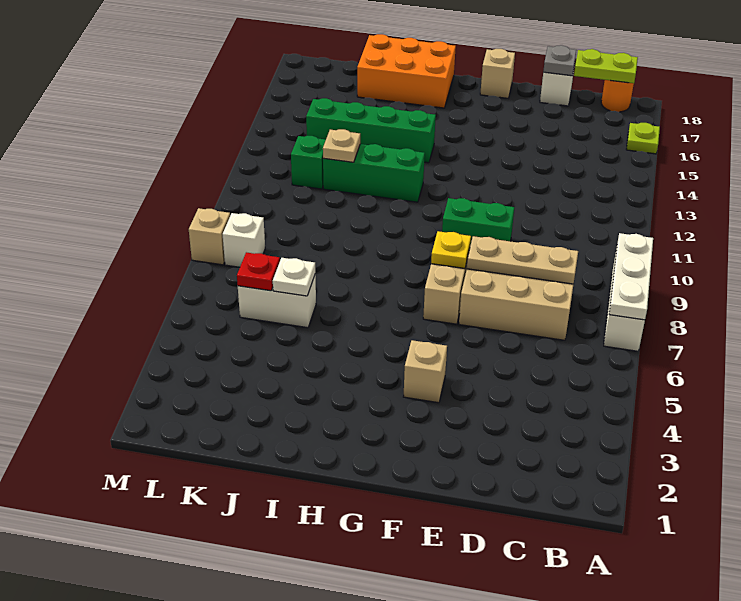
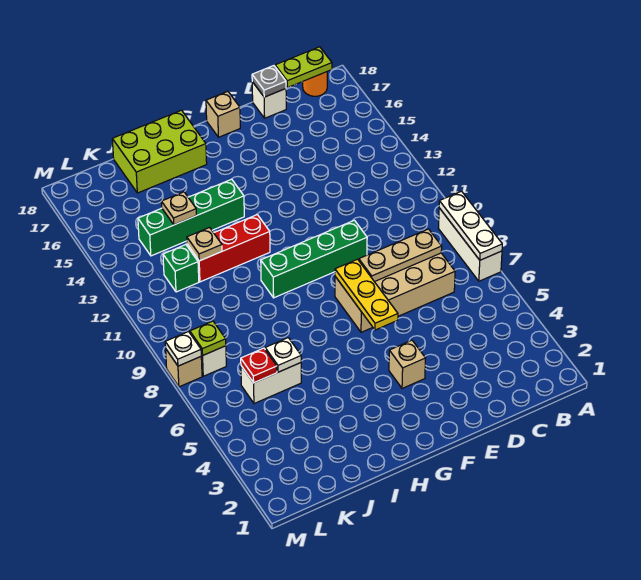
lime plate A16 level 1 -> lime plate L8 level 2
green brick E10:F10 level 1 -> green brick E10:H10 level 1
yellow plate F8 level 2 -> yellow plate F6:F8 level 2
green brick H12:J12 level 1 -> red brick H12:J12 level 1
orange brick H17:J18 level 1 -> lime brick H17:J18 level 1
none -> tan plate J14 level 2
none -> white plate M8 level 2

